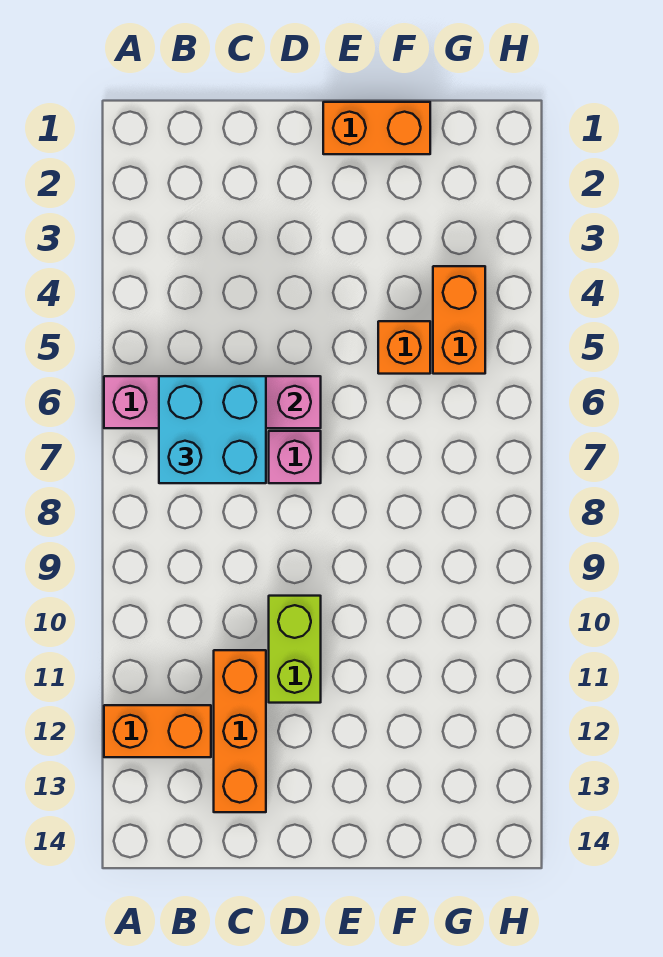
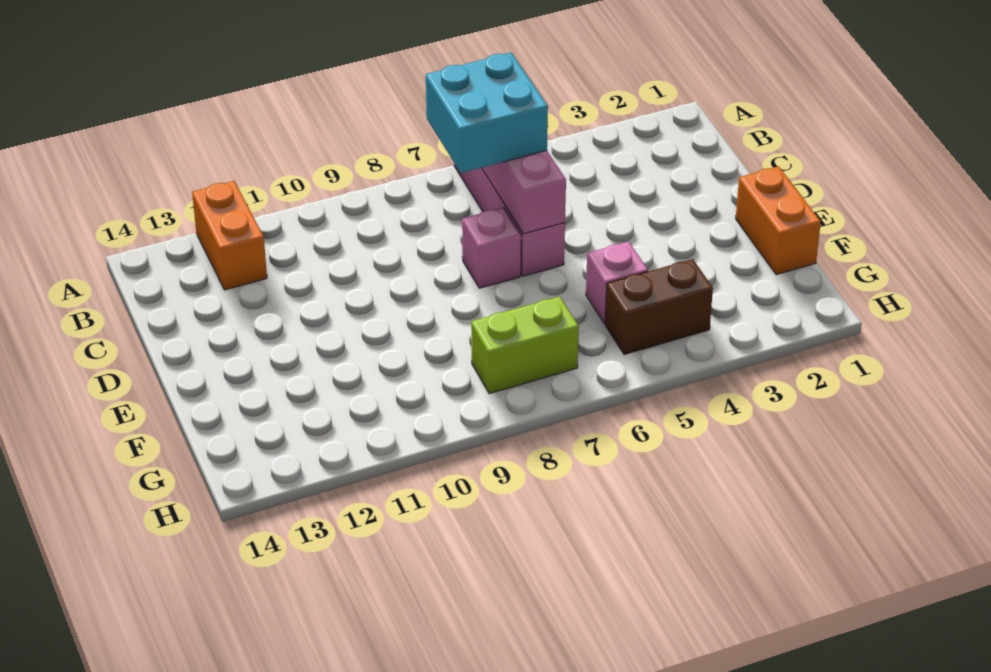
orange brick C11:C13 level 1 -> none
lime brick D10:D11 level 1 -> lime brick G7:G8 level 1
orange brick F5 level 1 -> pink brick F5 level 1
orange brick G4:G5 level 1 -> brown brick G4:G5 level 1

